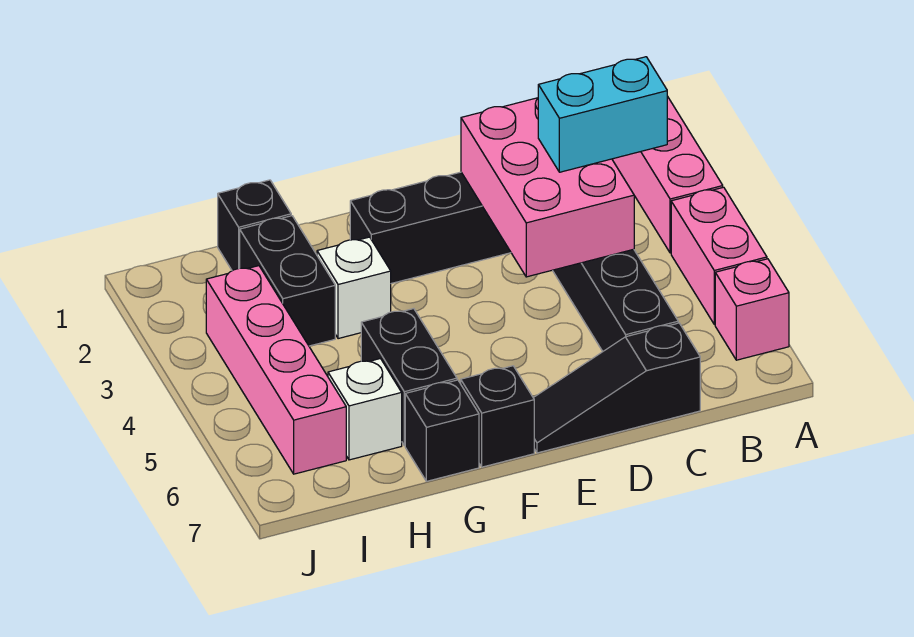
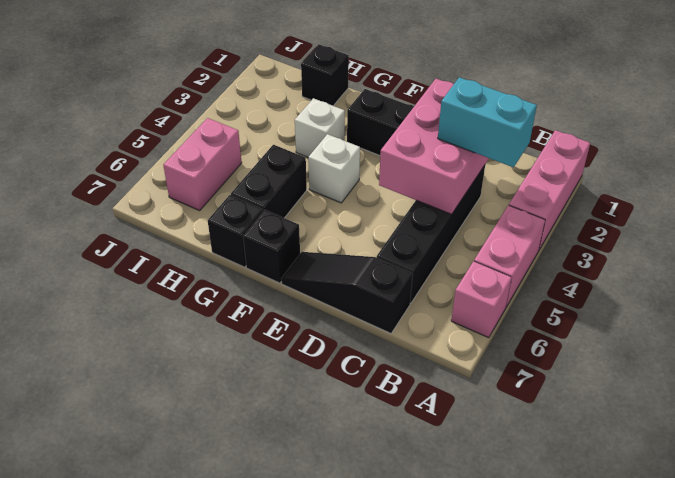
black brick H2:H3 level 1 -> none
white brick H6 level 1 -> white brick F4 level 1
pink brick I3:I6 level 1 -> pink brick I5:I6 level 1

